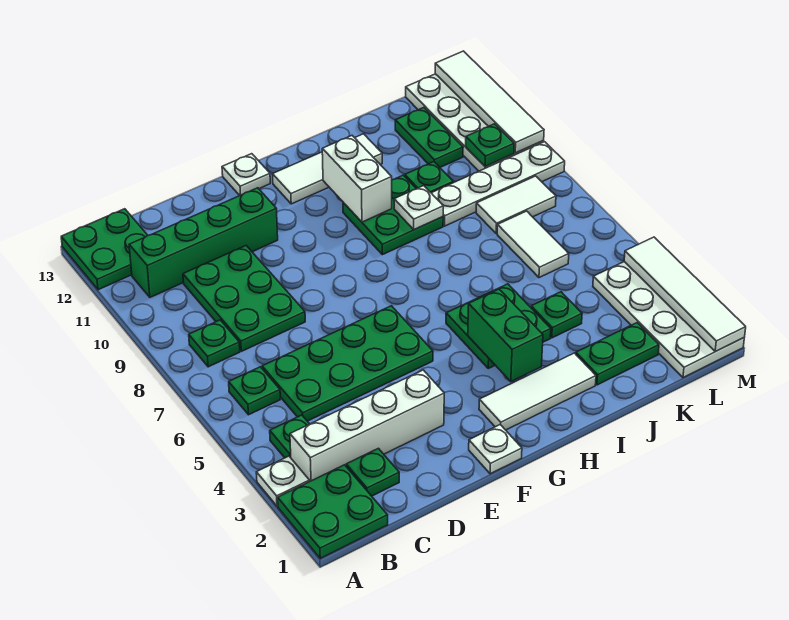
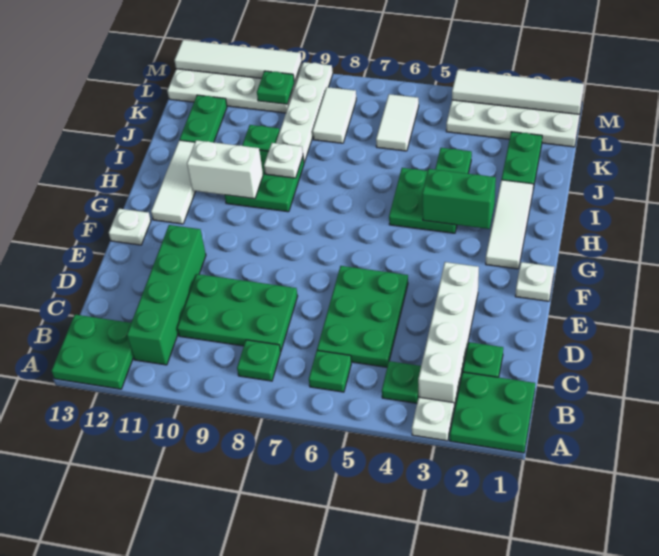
green plate C5:F6 level 1 -> green plate C5:E6 level 1
white tile K6:K7 level 1 -> white tile K6:L6 level 1
green plate K11:K12 level 1 -> green plate J12:K12 level 1

